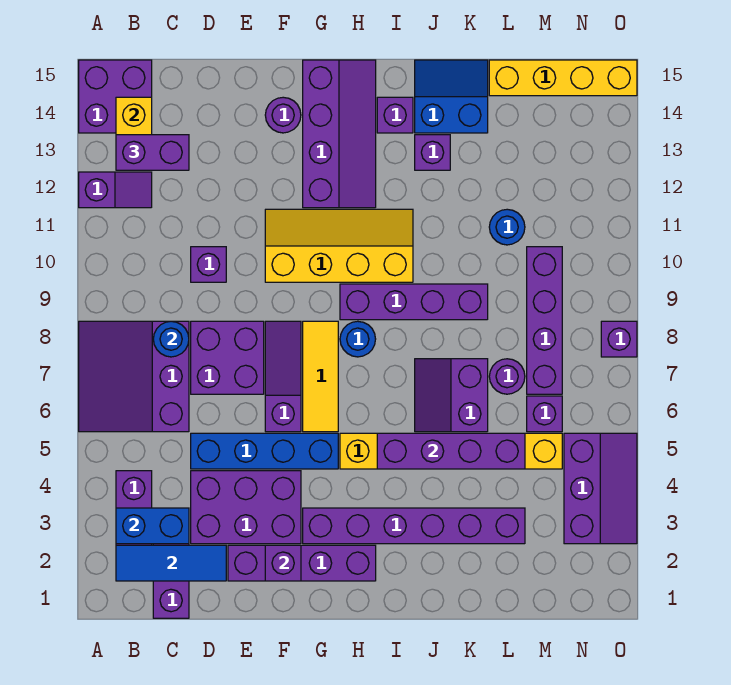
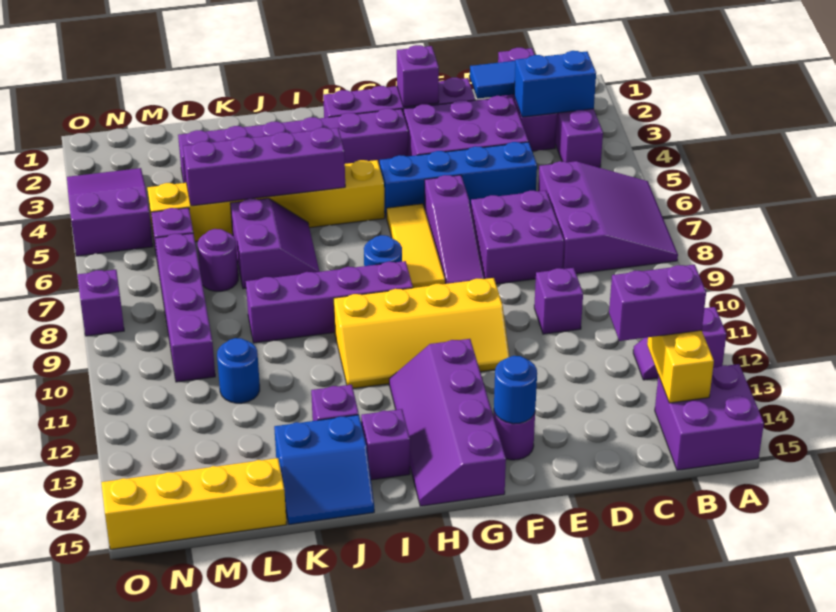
blue round brick C8 level 2 -> blue round brick F14 level 2
purple slope N3:O5 level 1 top N -> purple slope N3:O5 level 1 top 5

